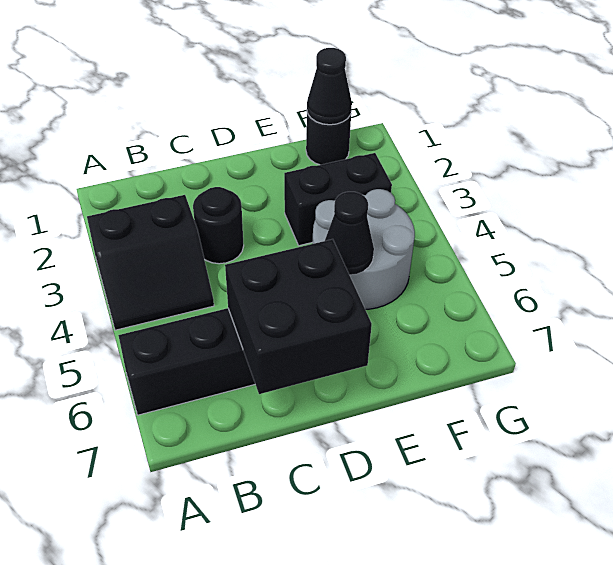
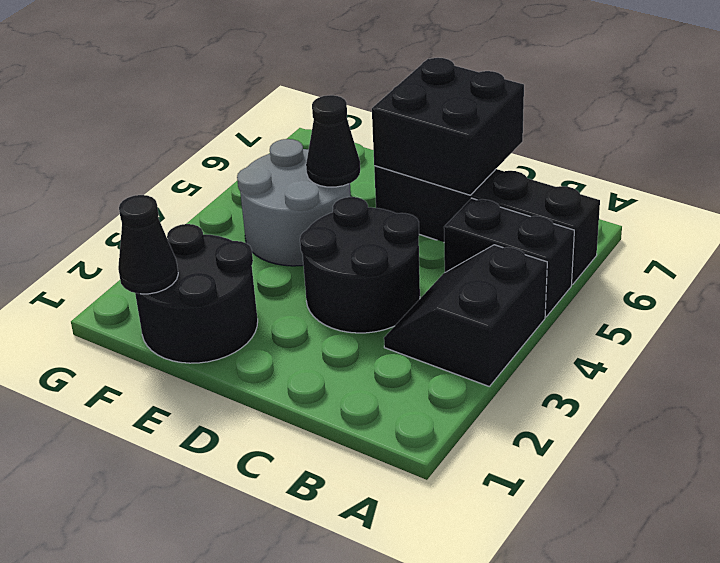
black slope A3:B4 level 1 top 3 -> black slope A3:B4 level 1 top A
black round brick C3 level 1 -> black round brick C3:D4 level 1
black brick E3:F3 level 1 -> black brick A5:B5 level 1
black round brick F1 level 1 -> black round brick E1:F2 level 1

